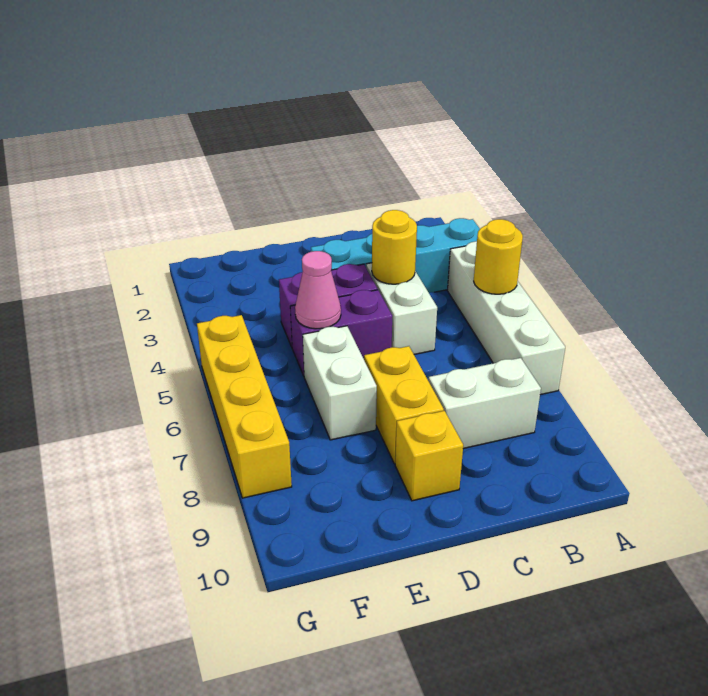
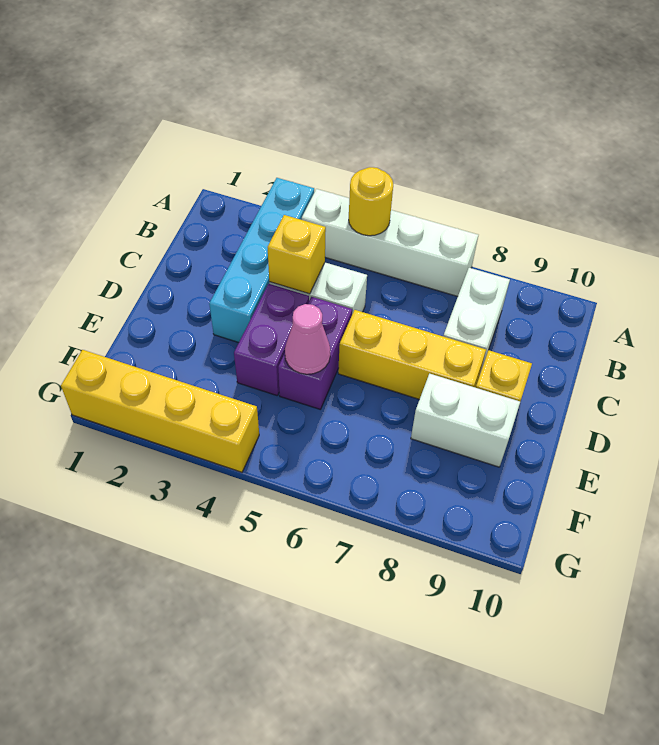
yellow round brick C4 level 2 -> yellow brick C4 level 2
yellow brick D7:D8 level 1 -> yellow brick D6:D8 level 1
white brick E6:E7 level 1 -> white brick E8:E9 level 1
yellow brick G5:G8 level 1 -> yellow brick G1:G4 level 1

